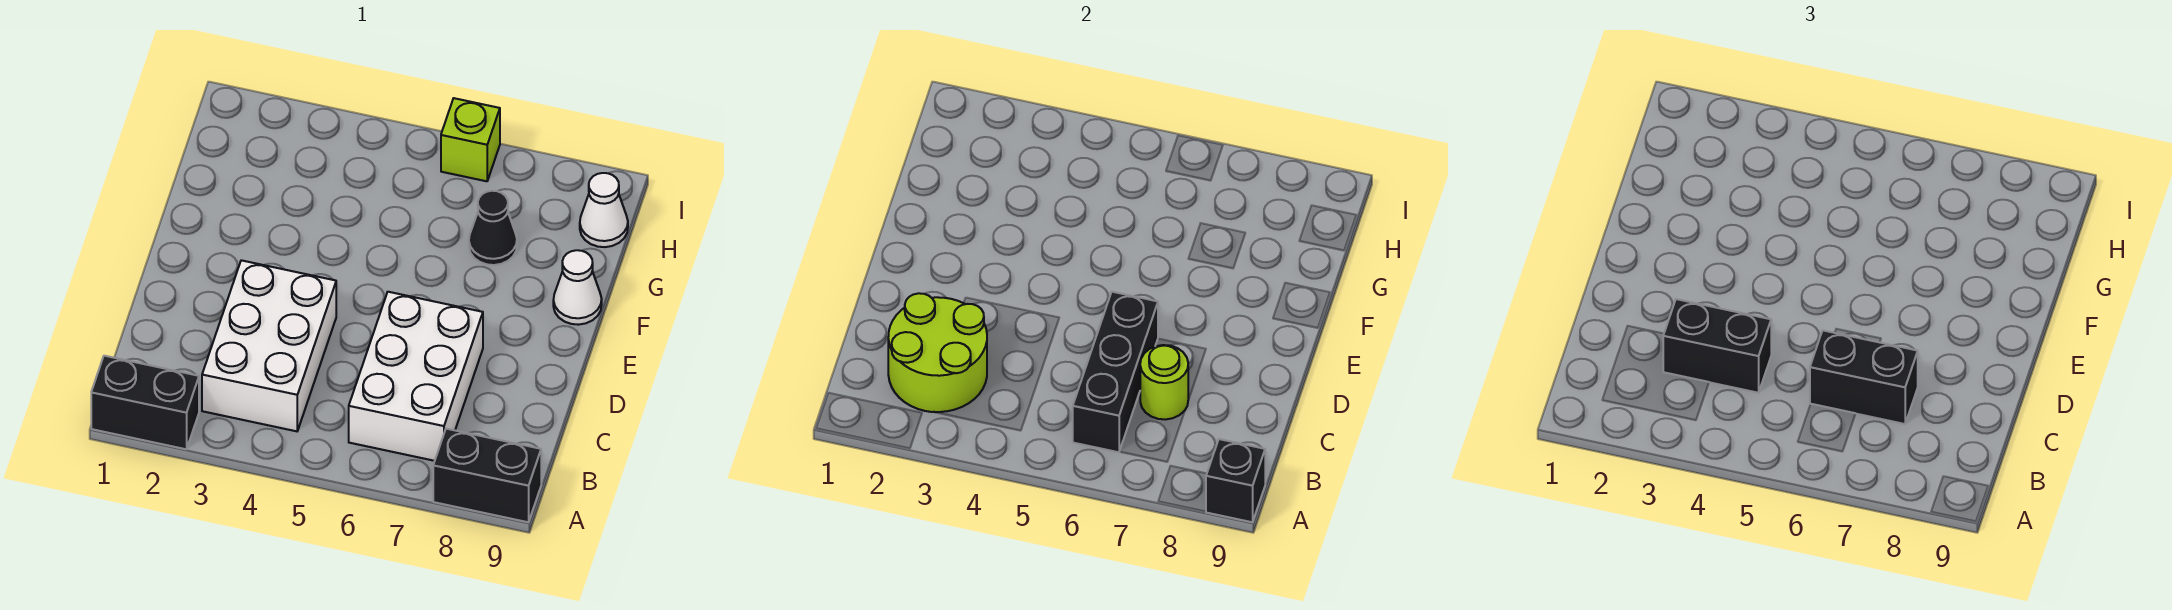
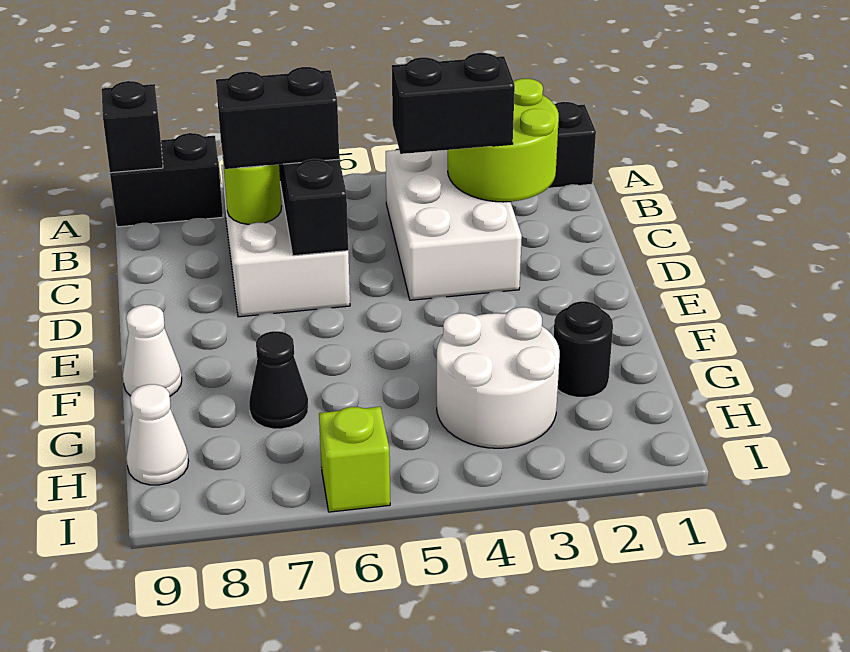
none -> black round brick G2 level 1
none -> white round brick G3:H4 level 1

